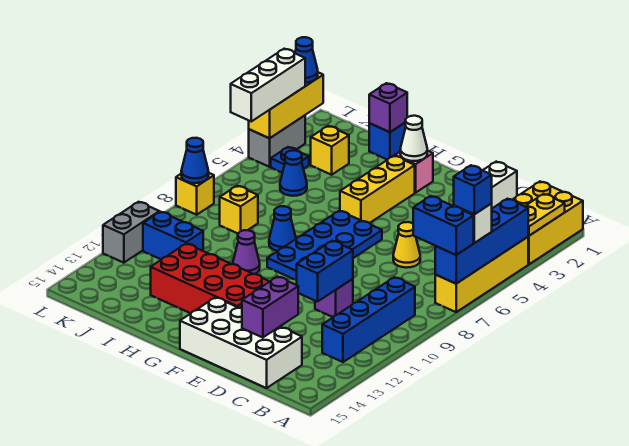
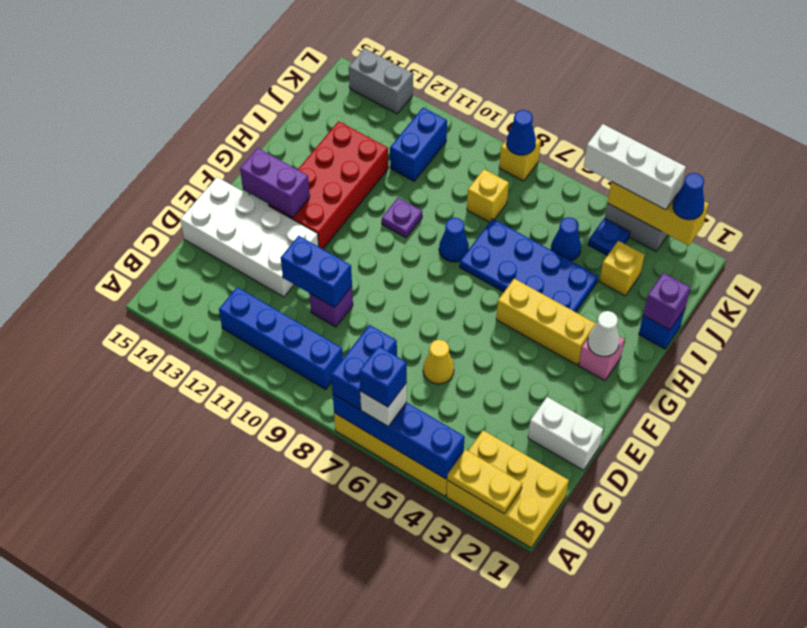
white brick C14:F15 level 1 -> white brick D12:E15 level 1
purple brick D13:D14 level 2 -> purple brick F13:F14 level 2
blue plate F6:G9 level 1 -> blue plate H4:I7 level 1
purple cone H10 level 1 -> purple plate H10 level 1
grey brick L11:L12 level 1 -> grey brick L13:L14 level 1

